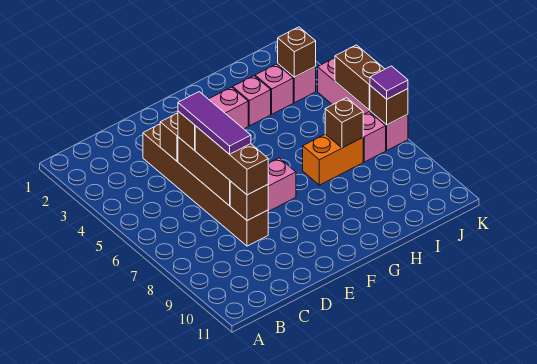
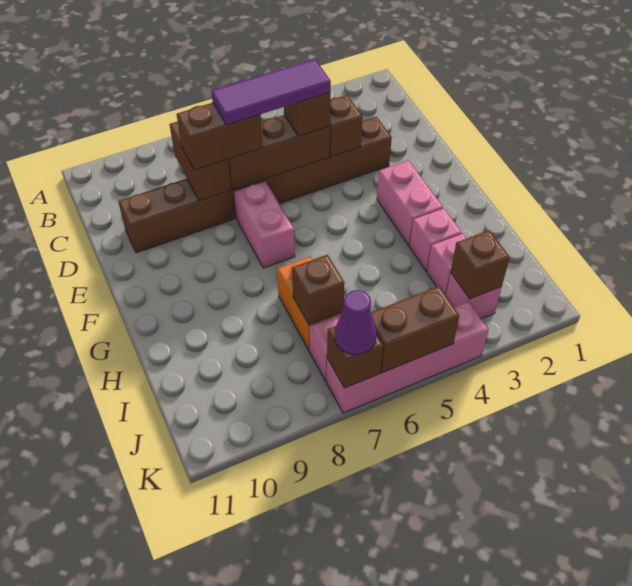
brown brick D3:D8 level 1 -> brown brick D3:D10 level 1
brown brick D6:D8 level 3 -> brown brick D7:D8 level 3
brown brick D8 level 2 -> brown brick C8:D8 level 2
purple tile K7 level 3 -> purple cone K7 level 3

